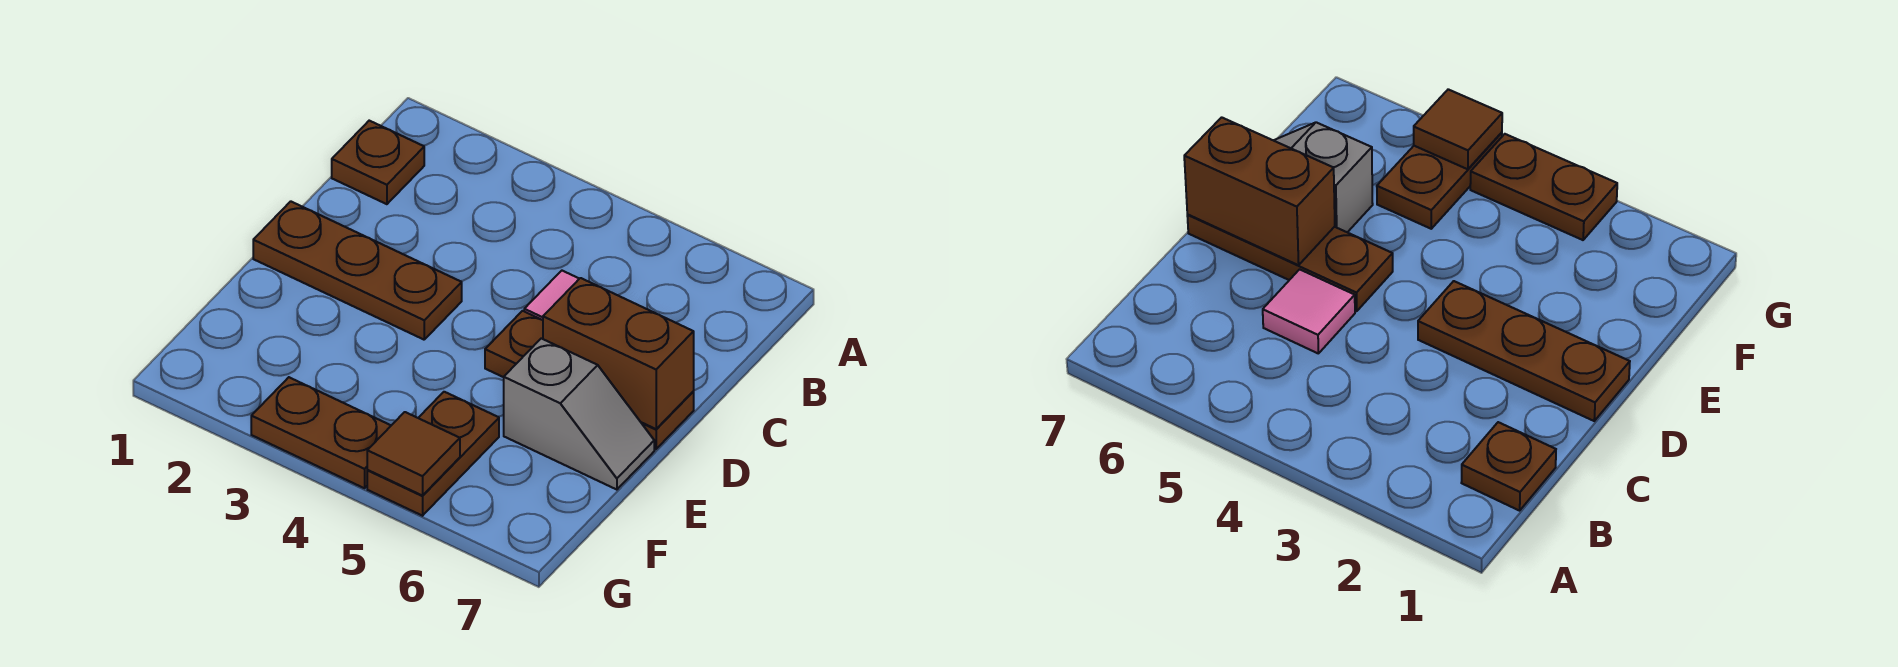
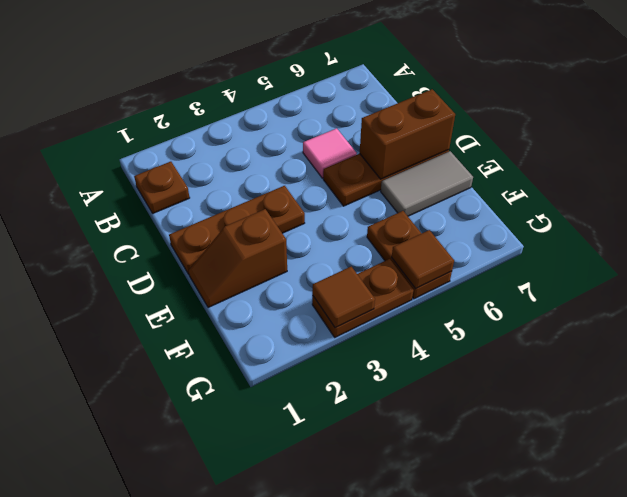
none -> brown slope E1:E2 level 1 top 2
grey slope E6:E7 level 1 top 6 -> grey tile E6:E7 level 1
none -> brown tile G3 level 2

